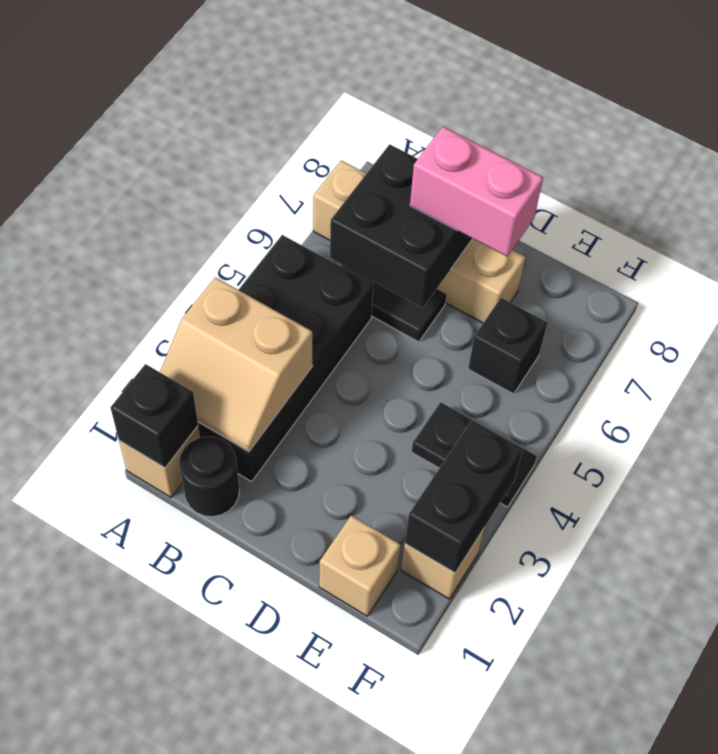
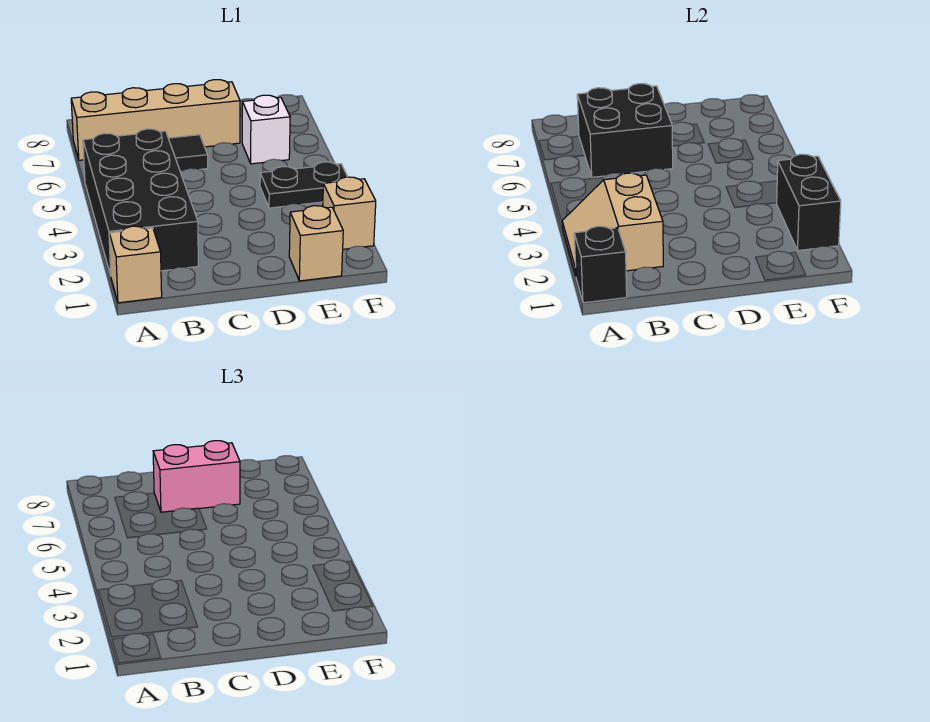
tan slope A2:B3 level 2 top 3 -> tan slope A2:B3 level 2 top B
black round brick B1 level 1 -> none
black brick E6 level 1 -> white brick E6 level 1

